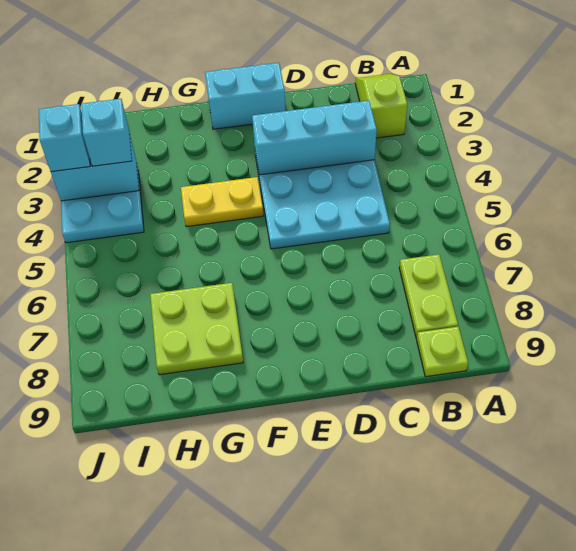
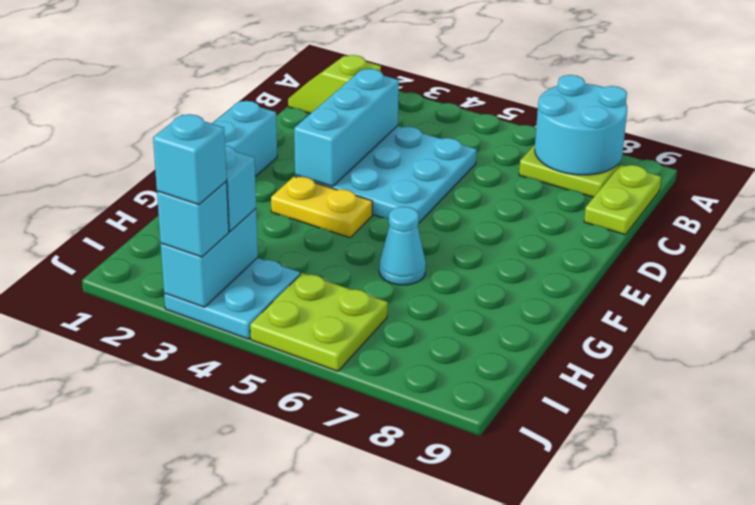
none -> cyan round brick A7:B8 level 2
lime plate B9 level 1 -> lime plate B9:C9 level 1
yellow plate F4:G4 level 1 -> yellow plate F3:F4 level 1
none -> cyan cone G6 level 1
lime plate G7:H8 level 1 -> lime plate I5:J6 level 1
none -> cyan brick J3 level 4

